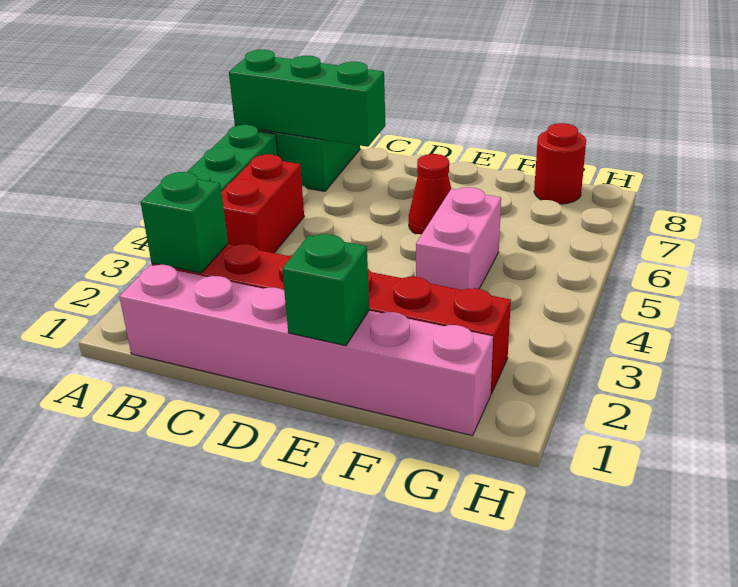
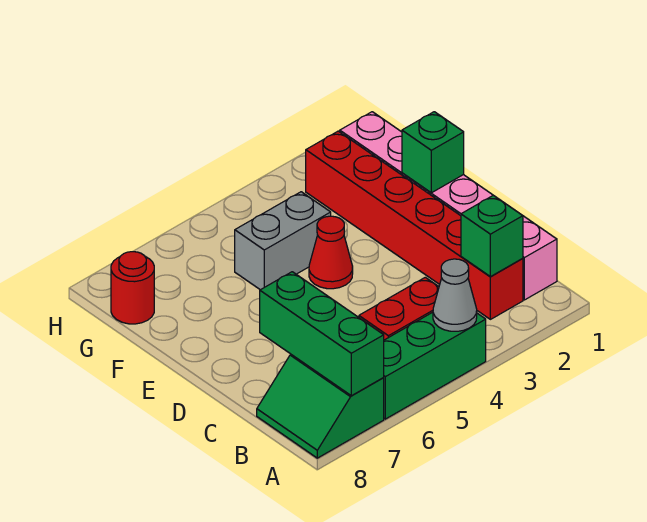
none -> grey cone A4 level 2
red cone E6 level 1 -> red cone E4 level 1
pink brick F4:F5 level 1 -> grey brick F4:F5 level 1

